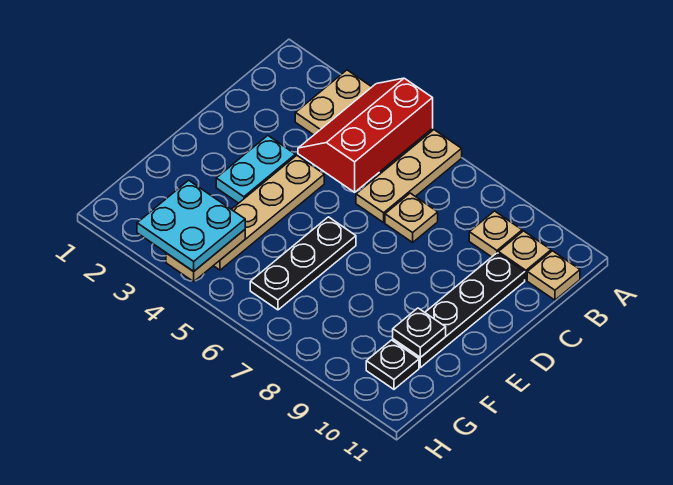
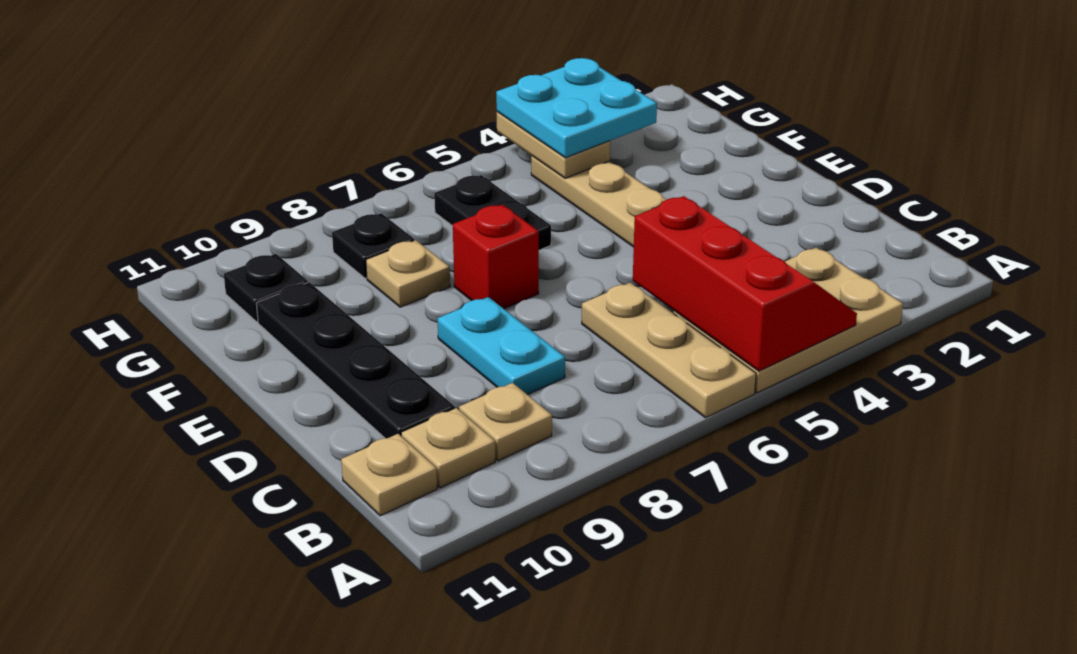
tan plate C7 level 1 -> tan plate F8 level 1
cyan plate D3:E3 level 1 -> cyan plate C8:D8 level 1
black plate E6:G6 level 1 -> black plate F6:G6 level 1
none -> red brick E7 level 1
black plate F10 level 2 -> black plate G8 level 1

